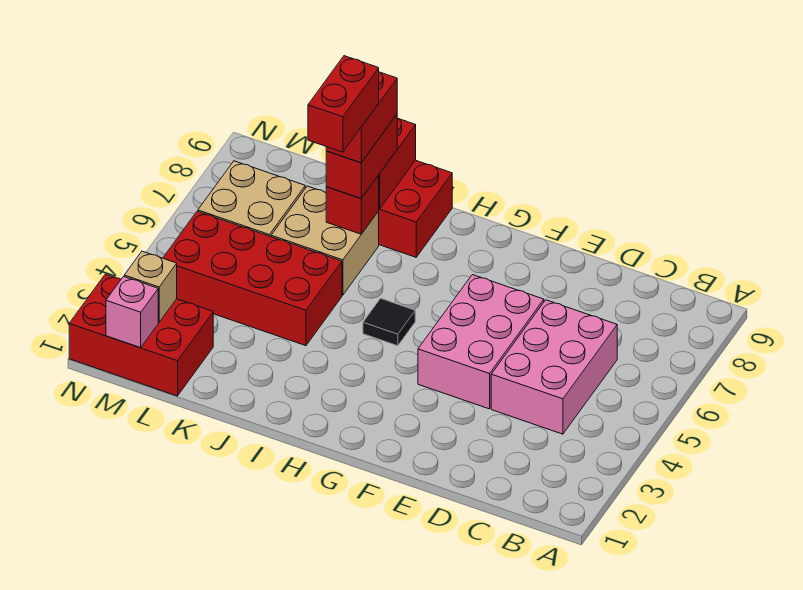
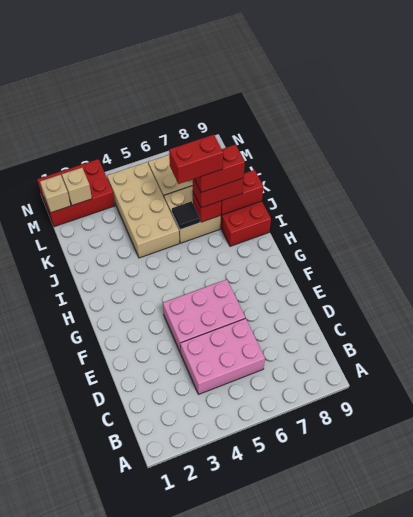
black tile H5 level 1 -> black tile J6 level 2
red brick J4:M5 level 1 -> tan brick J4:M5 level 1
red brick L1:N2 level 1 -> red brick M1:N3 level 1
pink brick M1 level 2 -> tan brick M1 level 2

